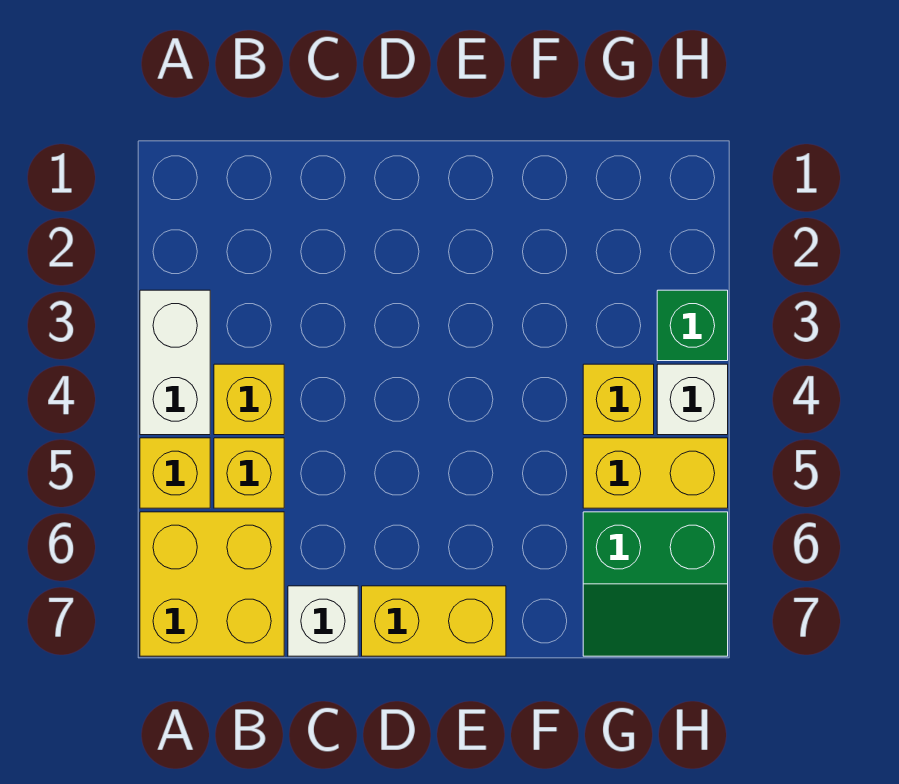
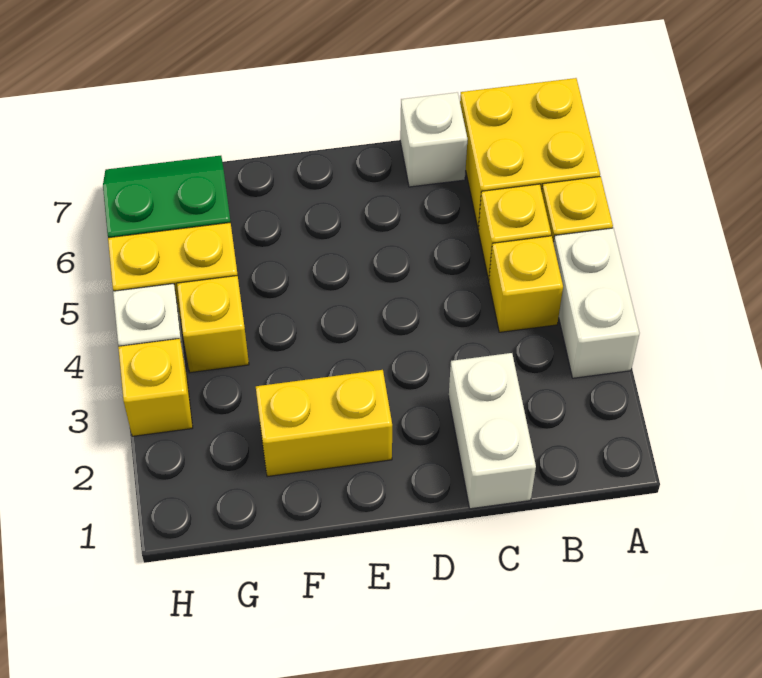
none -> white brick C1:C2 level 1
yellow brick D7:E7 level 1 -> yellow brick E2:F2 level 1
green brick H3 level 1 -> yellow brick H3 level 1

